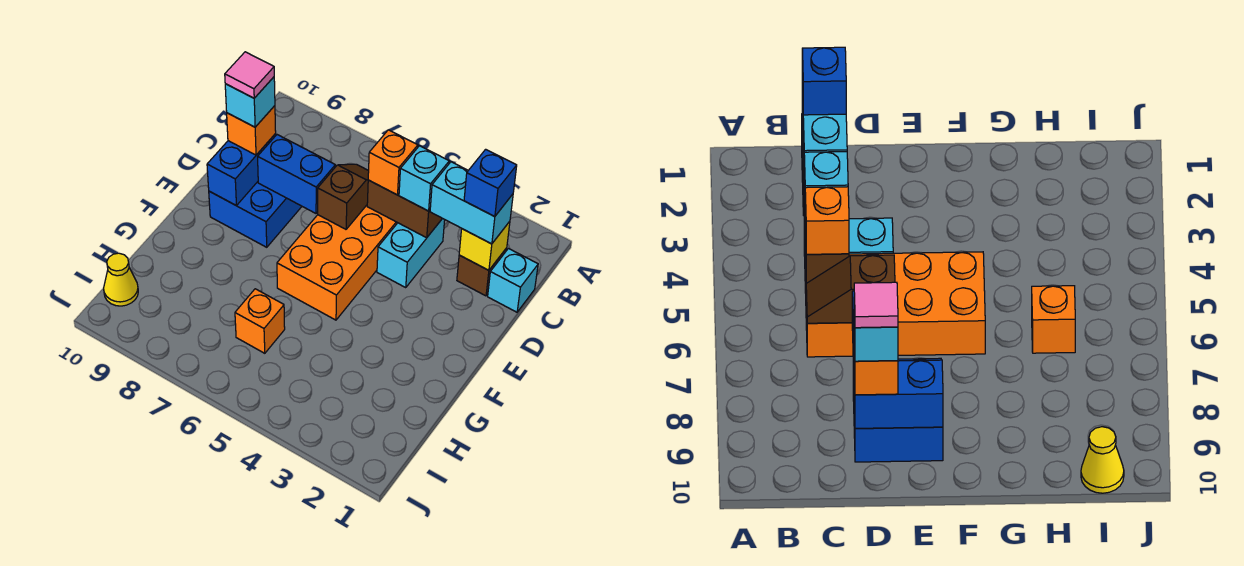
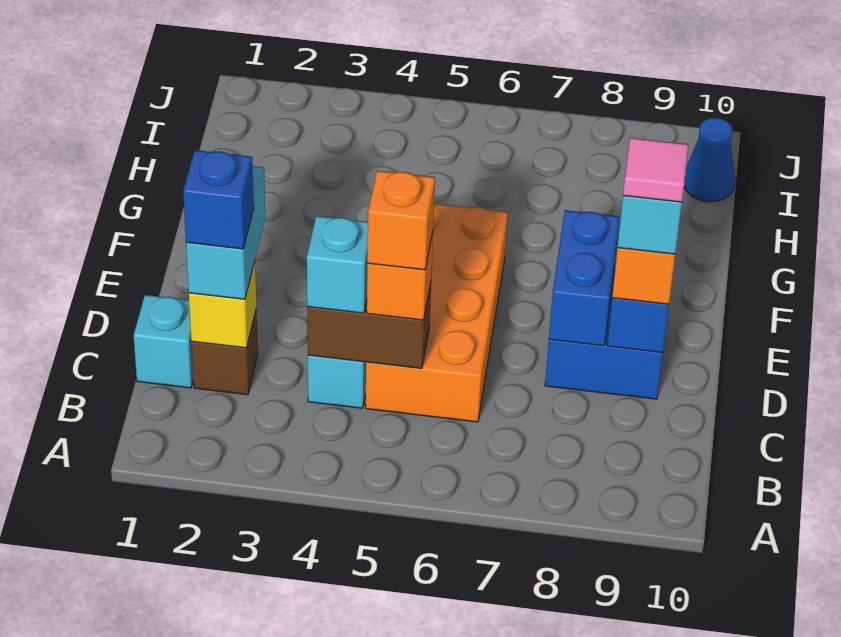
cyan brick C2:C3 level 3 -> cyan brick C2:D2 level 3
brown slope C6:D6 level 2 top D -> none
blue brick D7:D8 level 2 -> blue brick D8:E8 level 2
orange brick H6 level 1 -> orange brick C5 level 4
yellow cone I10 level 1 -> blue cone I10 level 1

